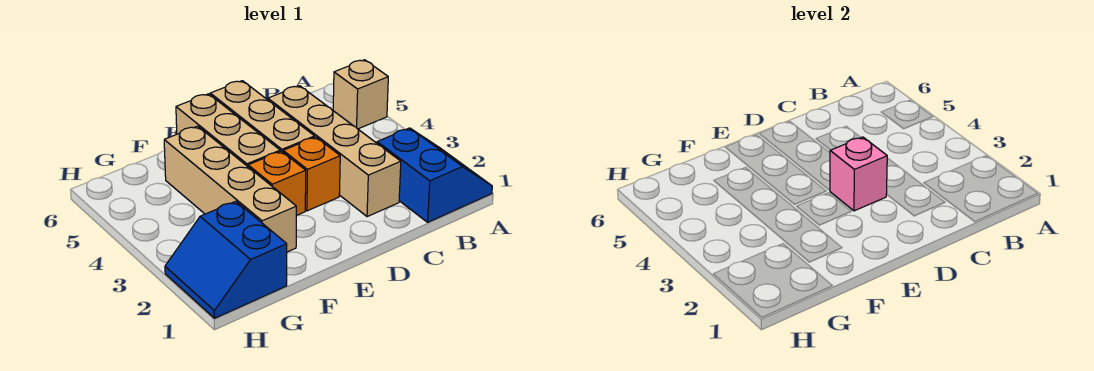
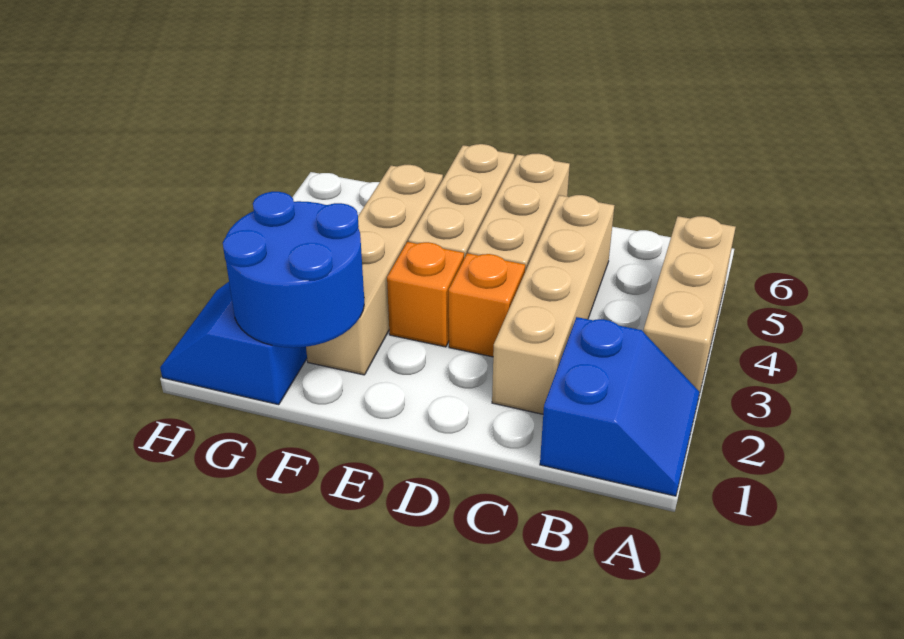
tan brick A5 level 1 -> tan brick A3:A5 level 1
pink brick D3 level 2 -> none
none -> blue round brick F1:G2 level 2

